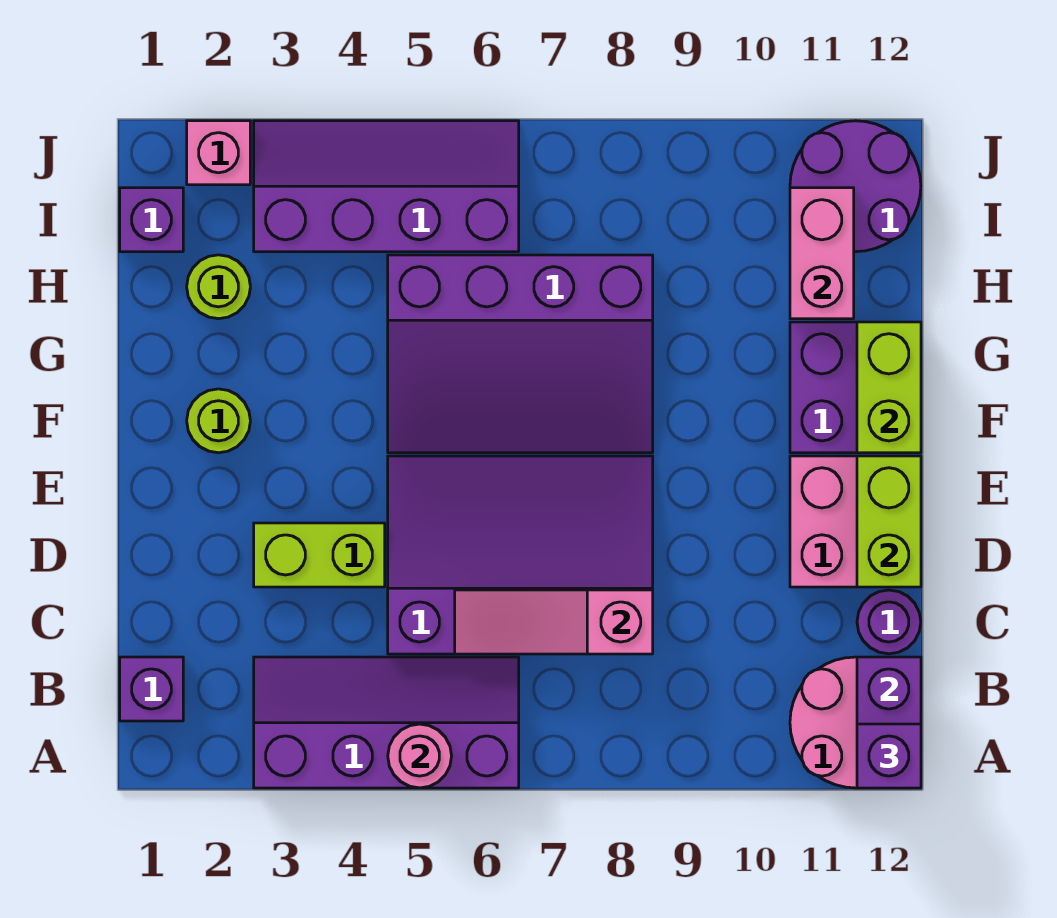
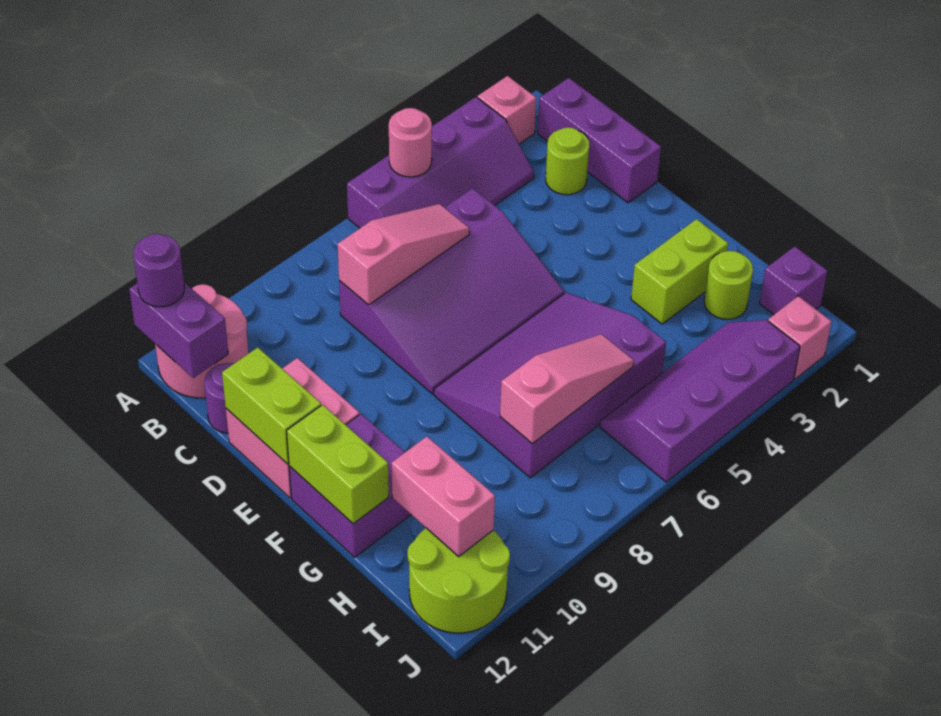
none -> pink brick A2 level 1
purple brick A12 level 3 -> purple round brick A12 level 3
purple brick B1 level 1 -> purple brick B1:D1 level 1
lime brick D3:D4 level 1 -> lime brick G2:G3 level 1
lime round brick F2 level 1 -> lime round brick C2 level 1
none -> pink slope H6:H8 level 2 top 8
purple slope I3:J6 level 1 top I -> purple slope I3:J6 level 1 top J
purple round brick I11:J12 level 1 -> lime round brick I11:J12 level 1

